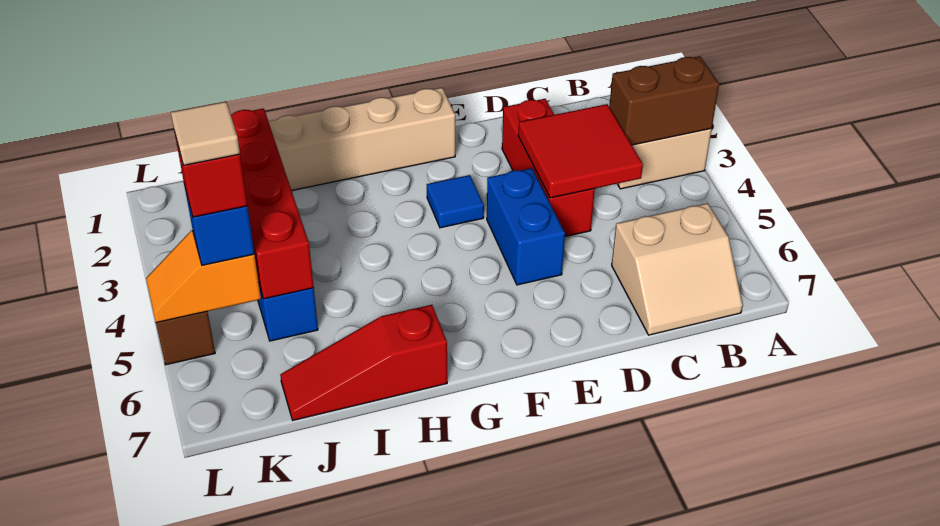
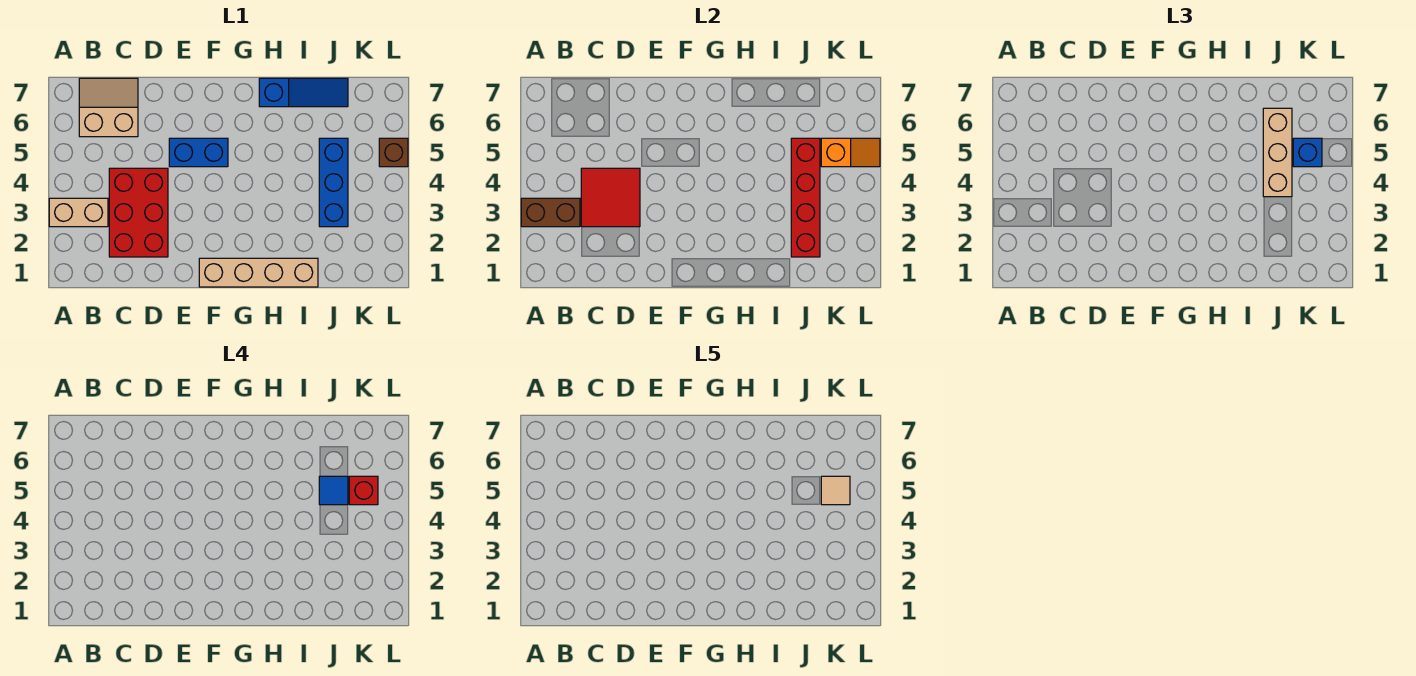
red brick D2:D4 level 1 -> red brick C2:D4 level 1
blue brick E4:E5 level 1 -> blue brick E5:F5 level 1
blue tile F3 level 1 -> blue tile J5 level 4
red slope H7:J7 level 1 top H -> blue slope H7:J7 level 1 top H
none -> tan brick J4:J6 level 3

